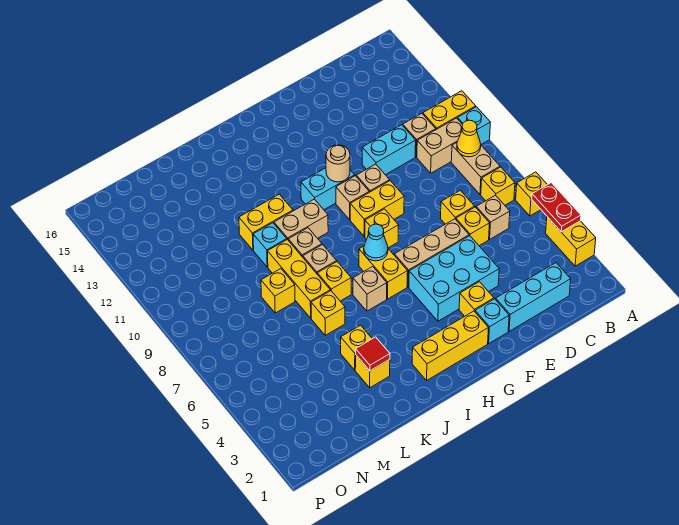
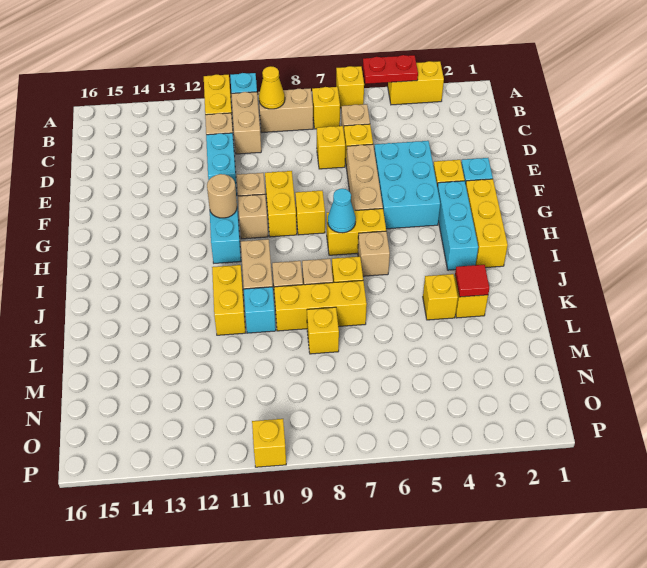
cyan brick C2:E2 level 1 -> cyan brick G3:I3 level 1
yellow brick K6 level 1 -> yellow brick P10 level 1

